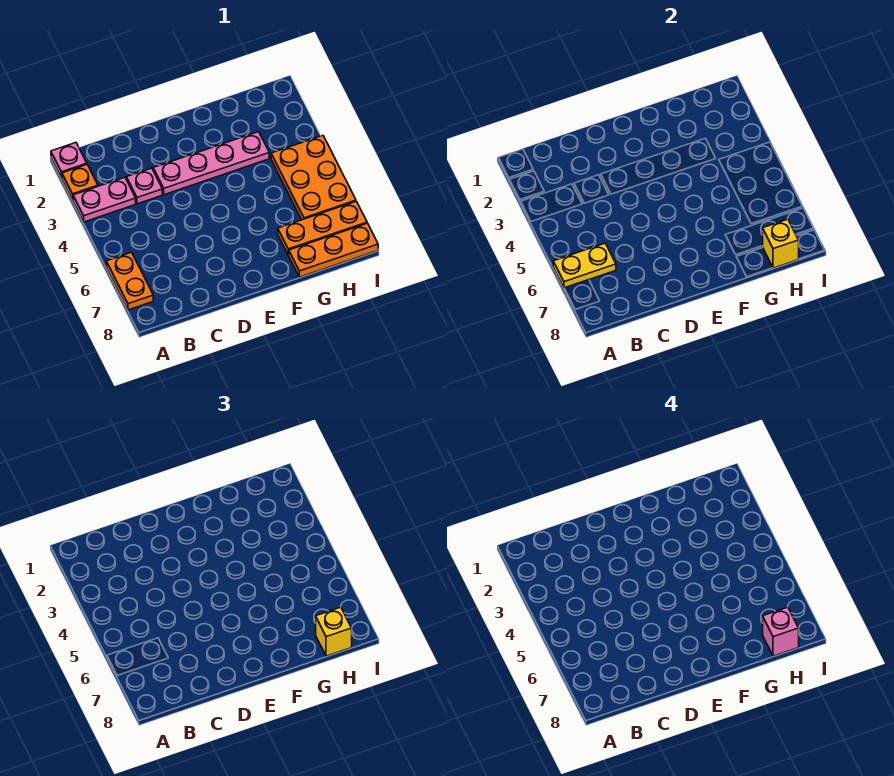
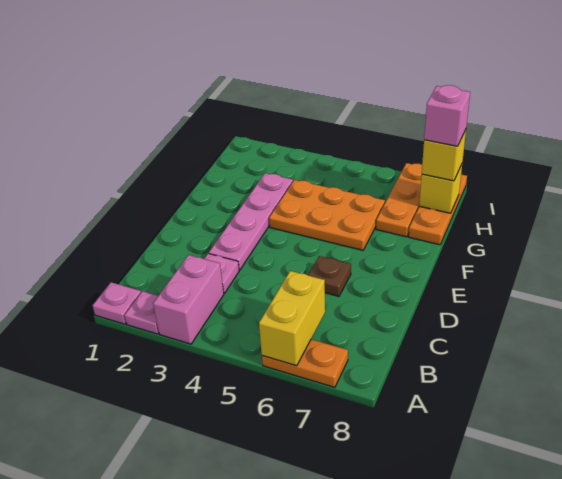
orange plate A2 level 1 -> pink plate A2 level 1
pink plate A3:B3 level 1 -> pink brick A3:B3 level 1
yellow plate A6:B6 level 2 -> yellow brick A6:B6 level 2
none -> brown plate D6 level 1
orange plate H4:I6 level 1 -> orange plate F4:G6 level 1

